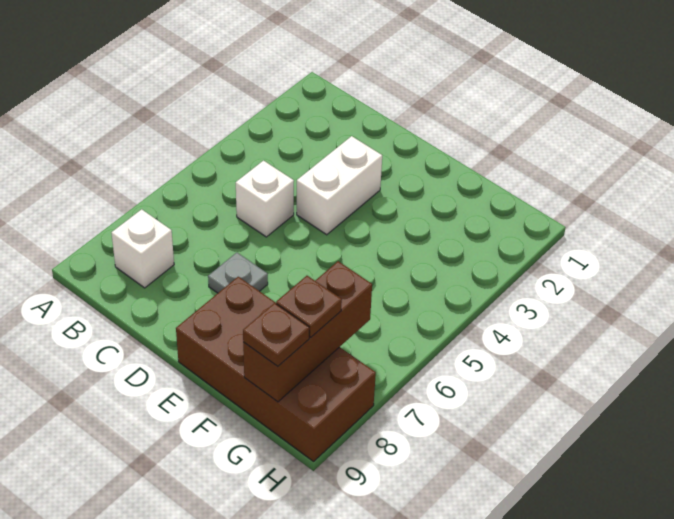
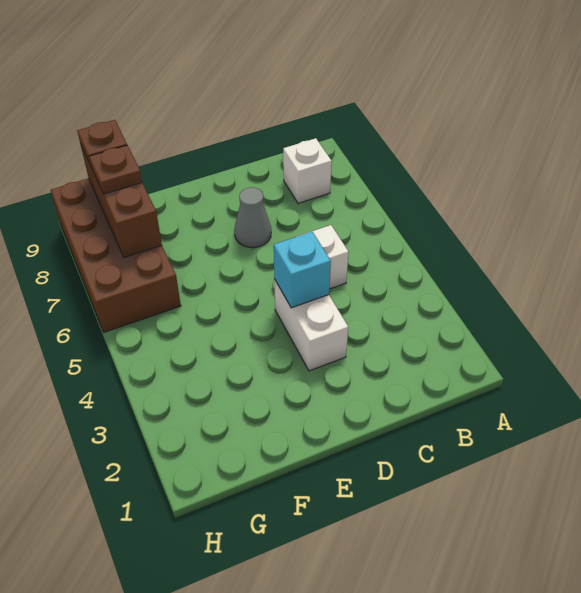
none -> cyan brick D4 level 2
grey plate D7 level 1 -> grey cone D7 level 1
brown brick E8:H9 level 1 -> brown brick G6:H9 level 1

